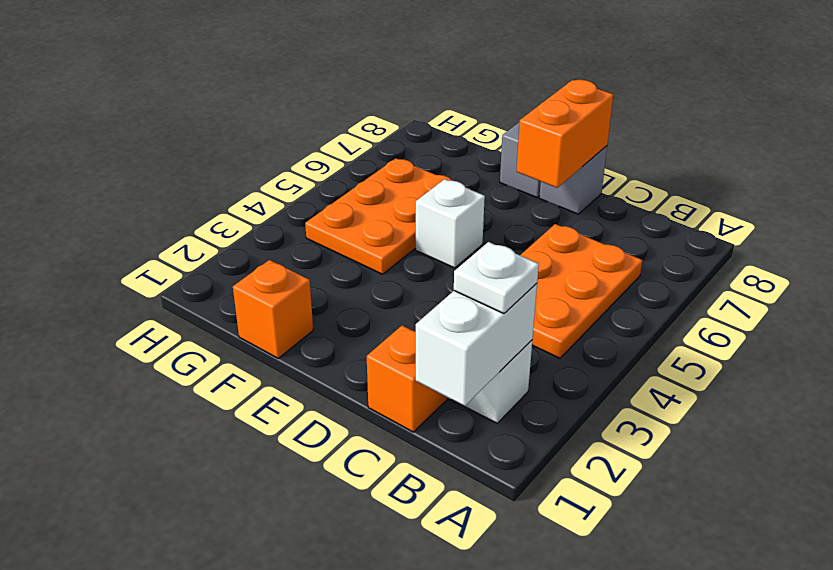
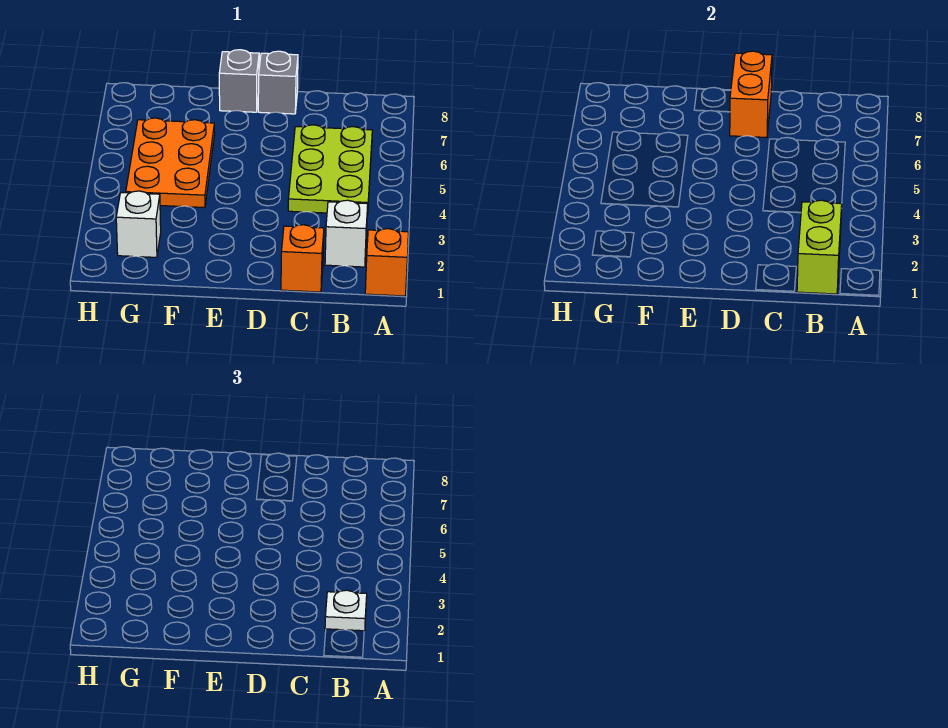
white brick B1:B2 level 2 -> lime brick B1:B2 level 2
orange plate B4:C6 level 1 -> lime plate B4:C6 level 1
white brick E5 level 1 -> white brick G2 level 1
orange brick F1 level 1 -> orange brick A1 level 1

